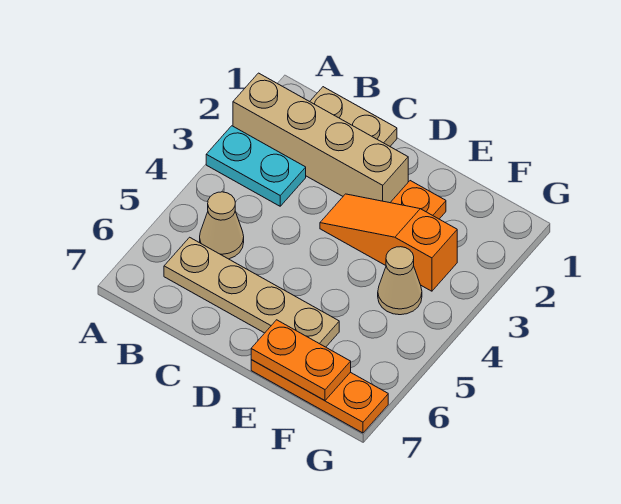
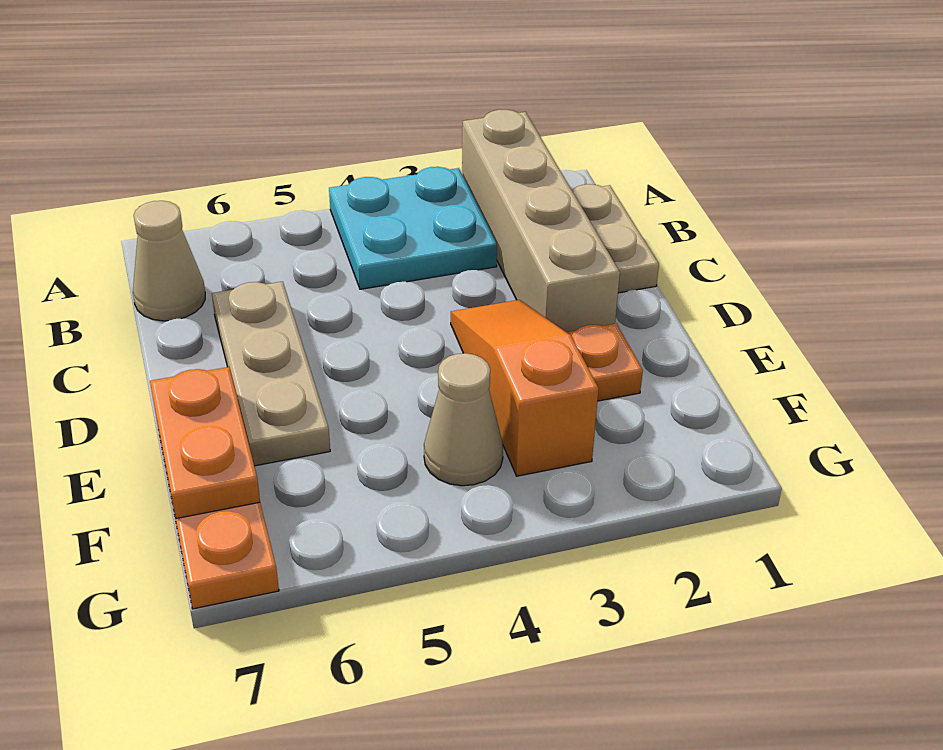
cyan plate A3:B3 level 1 -> cyan plate A3:B4 level 1
tan cone B5 level 1 -> tan cone B7 level 1
tan plate B6:E6 level 1 -> tan plate C6:E6 level 1

